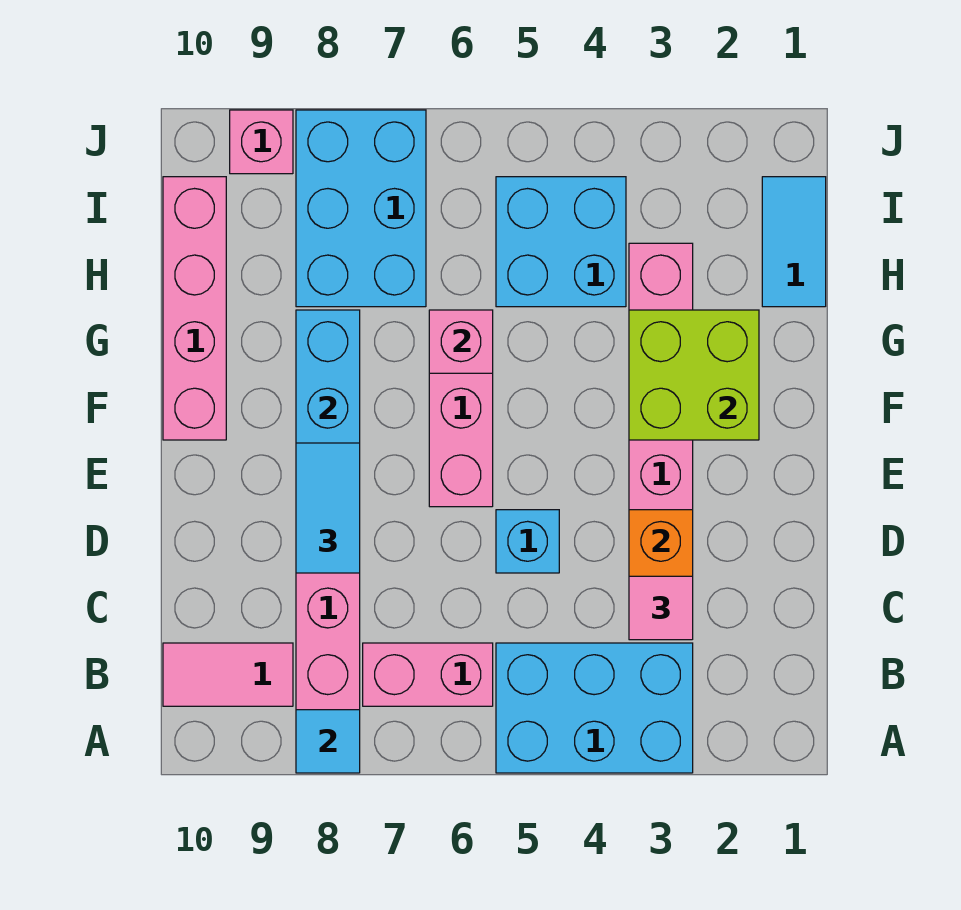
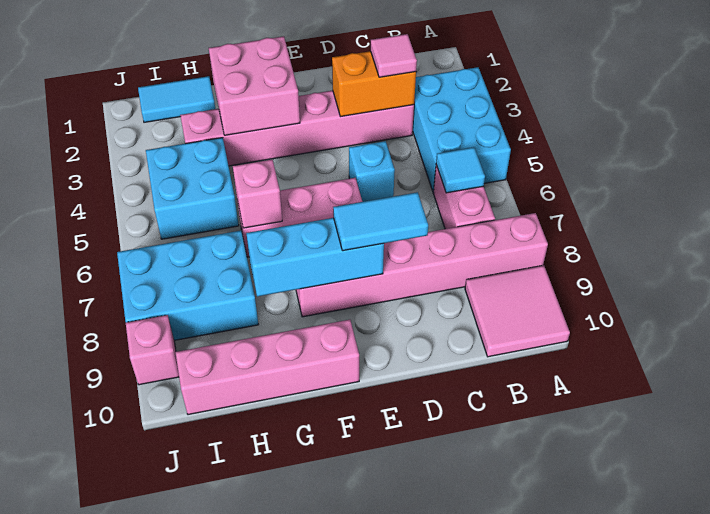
cyan tile A8 level 2 -> cyan tile B6 level 2
pink tile B9:B10 level 1 -> pink tile A9:B10 level 1
lime brick F2:G3 level 2 -> pink brick F2:G3 level 2

